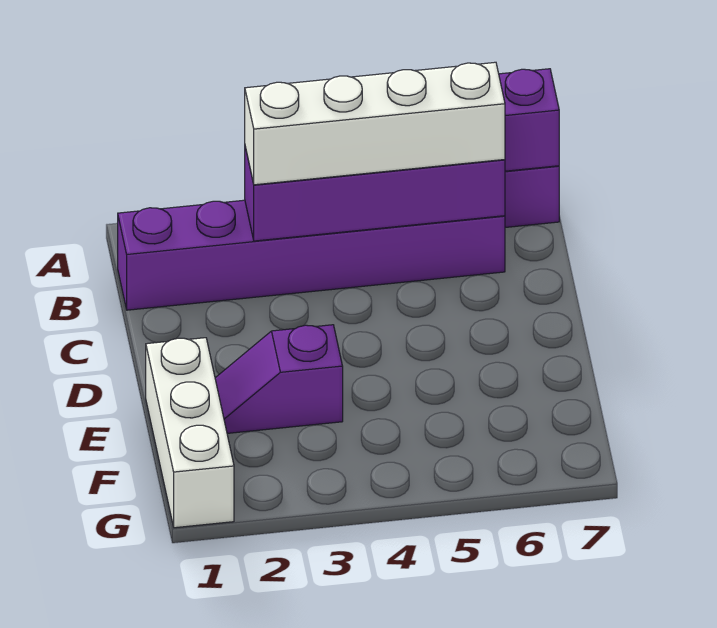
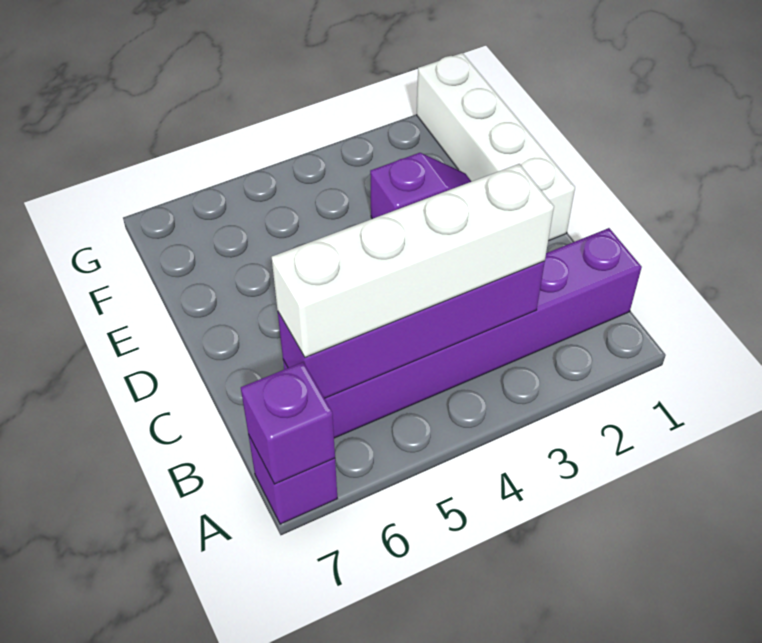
white brick E1:G1 level 1 -> white brick D1:G1 level 1

